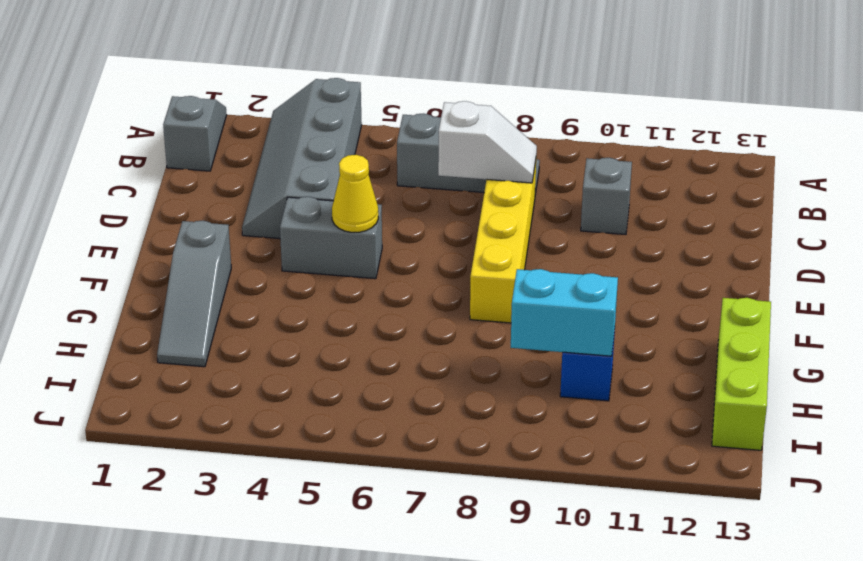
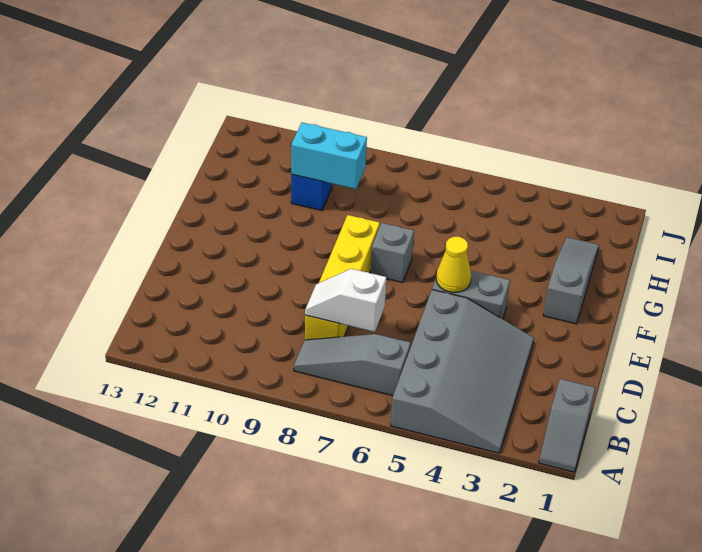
grey slope A3:D4 level 1 top 4 -> grey slope A3:D5 level 1 top 5
grey brick C10 level 1 -> grey brick F7 level 1
lime brick G13:I13 level 1 -> none

